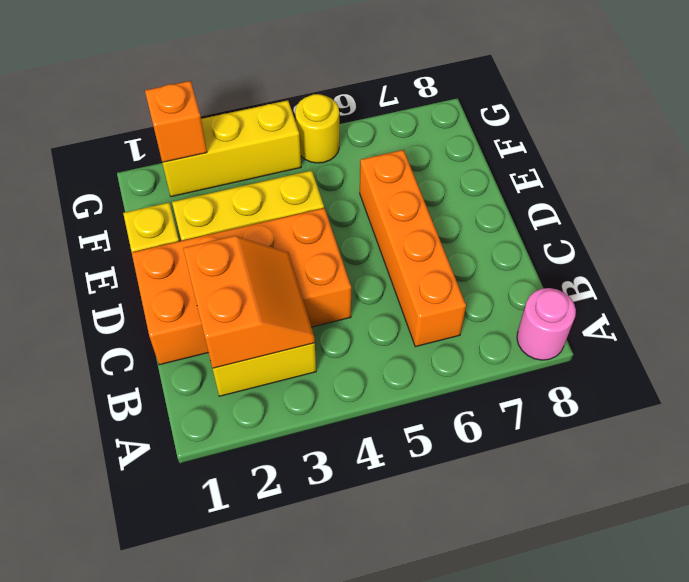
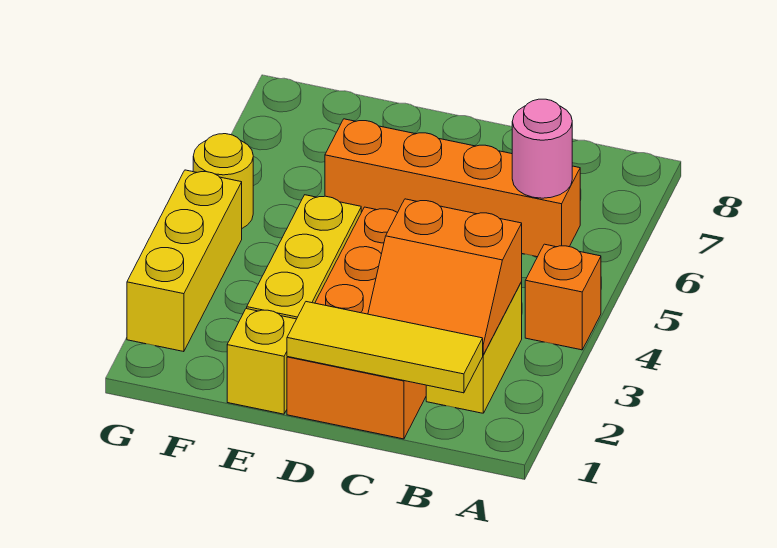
pink round brick A8 level 1 -> pink round brick B6 level 2
none -> yellow tile B1:D1 level 2
orange slope B2:C3 level 2 top 2 -> orange slope B2:C3 level 2 top 3
orange brick G2 level 2 -> orange brick A4 level 1

